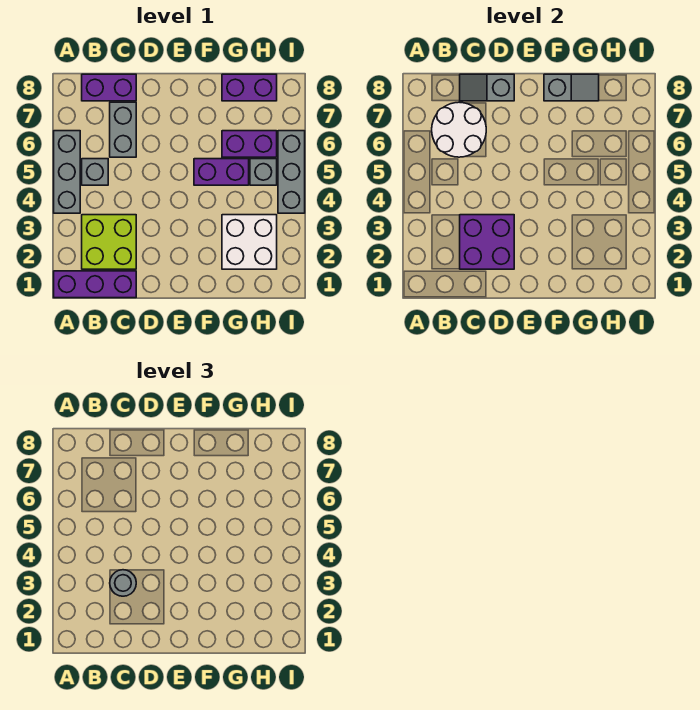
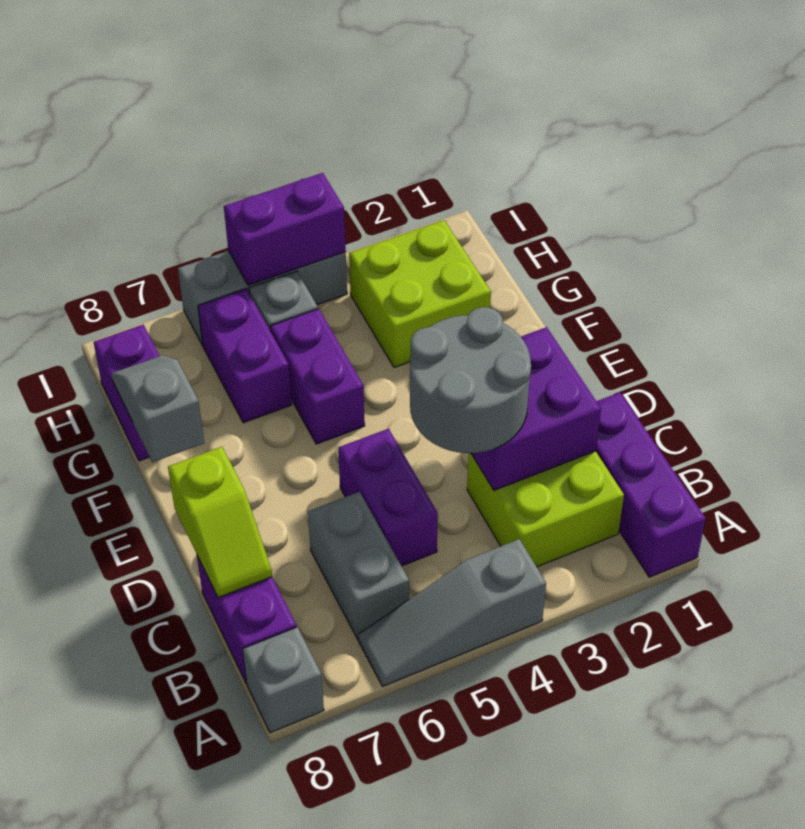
grey brick A4:A6 level 1 -> grey slope A4:A6 level 1 top 4
grey brick B5 level 1 -> grey brick A8 level 1
white round brick B6:C7 level 2 -> none
grey round brick C3 level 3 -> grey round brick C3:D4 level 3
none -> purple brick C5:D5 level 1
grey brick C6:C7 level 1 -> grey brick B6:C6 level 1
grey slope C8:D8 level 2 top D -> lime slope C8:D8 level 2 top D
white brick G2:H3 level 1 -> lime brick G2:H3 level 1
none -> purple brick I4:I5 level 2

